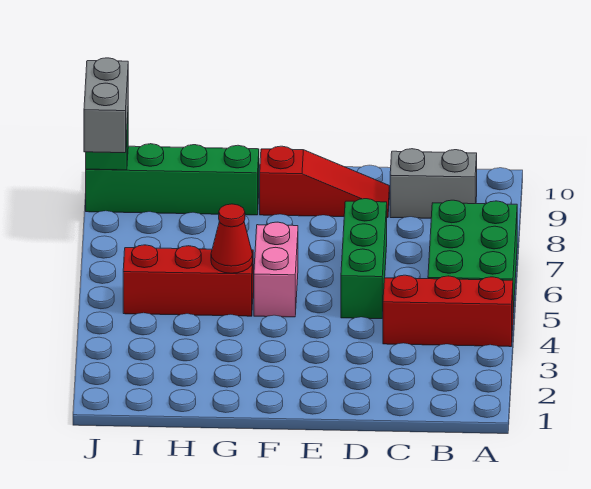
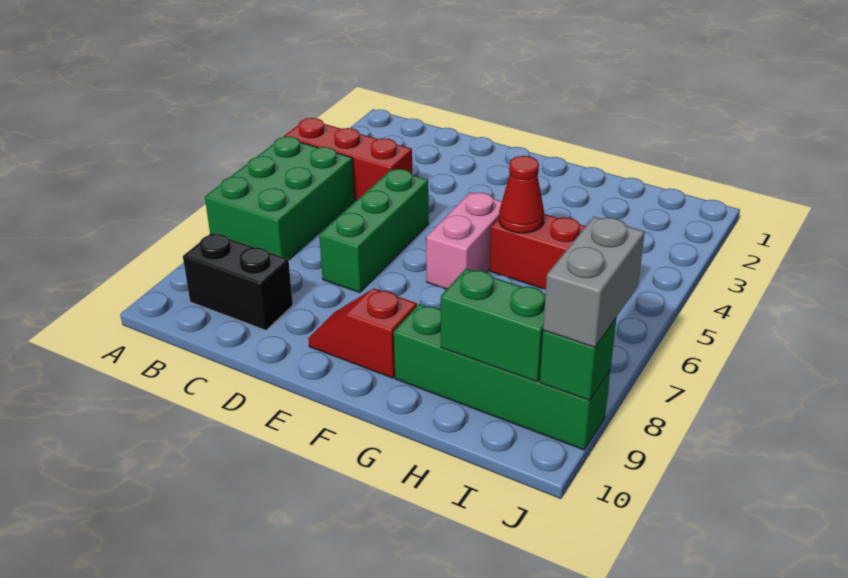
grey brick B9:C9 level 1 -> black brick B9:C9 level 1
red slope D9:F9 level 1 top F -> red slope E9:F9 level 1 top F
none -> green brick H9:I9 level 2

